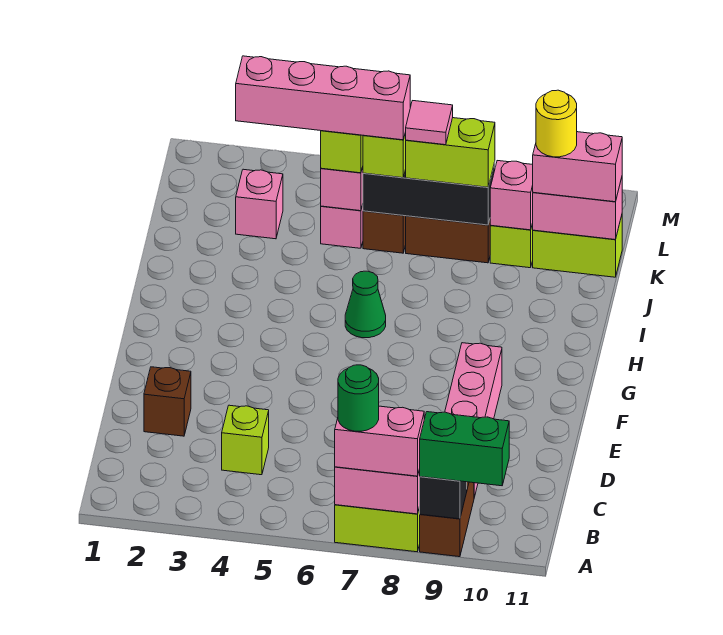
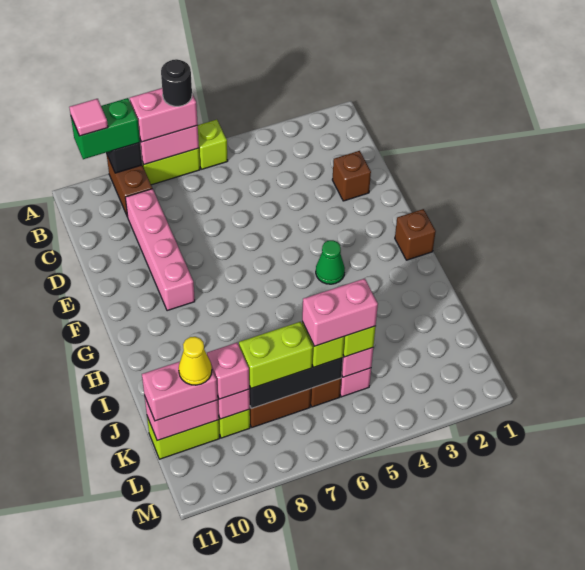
green round brick A7 level 4 -> black round brick A7 level 4
lime brick C4 level 1 -> lime brick A6 level 1
none -> brown brick G1 level 1
green cone H6 level 1 -> green cone G4 level 1
pink brick K3 level 1 -> pink brick K9 level 3
pink brick K3:K6 level 4 -> pink brick K5:K6 level 4
pink tile K7 level 4 -> pink tile A10 level 4
yellow round brick K10 level 4 -> yellow cone K10 level 4

